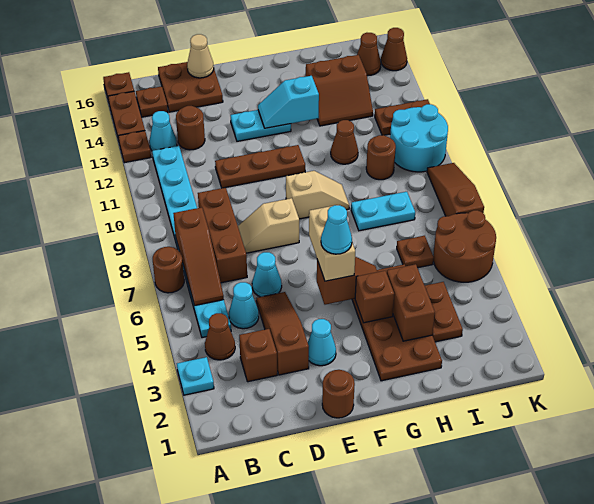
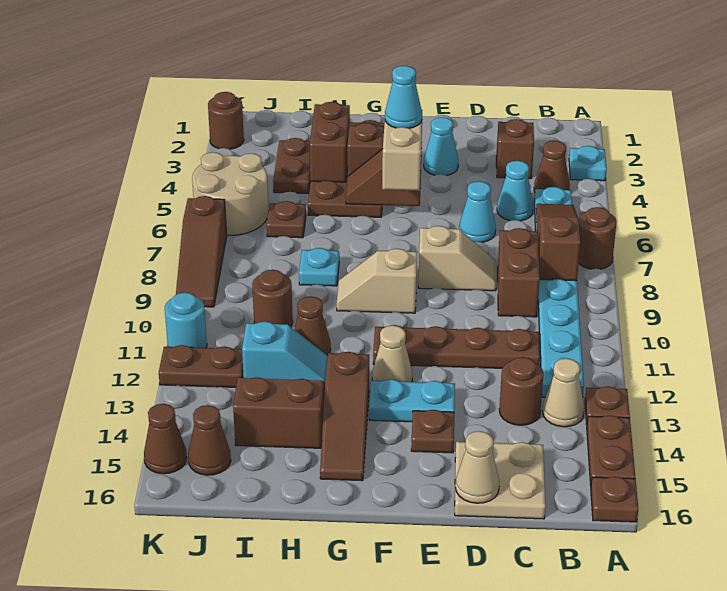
cyan cone B13 level 1 -> tan cone B13 level 1
brown plate B15 level 1 -> brown plate E14 level 1
brown brick C7:C9 level 1 -> brown brick C8:C9 level 1
brown plate C15:D16 level 1 -> tan plate C15:D16 level 1
brown slope D3:D5 level 1 top 3 -> brown slope G13:G15 level 1 top 13
brown plate D11:F11 level 1 -> brown plate C11:F11 level 1
brown round brick E1 level 1 -> brown round brick K2 level 1
none -> tan cone F12 level 1
cyan slope F13:G13 level 2 top G -> cyan slope H12:I12 level 1 top I
cyan plate H8:I8 level 1 -> cyan plate H8 level 1
brown round brick J5:K6 level 1 -> tan round brick J5:K6 level 1
cyan round brick J10:K11 level 1 -> cyan round brick K11 level 1

